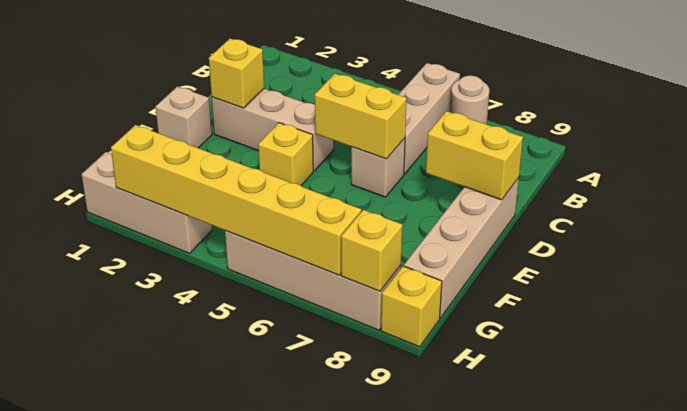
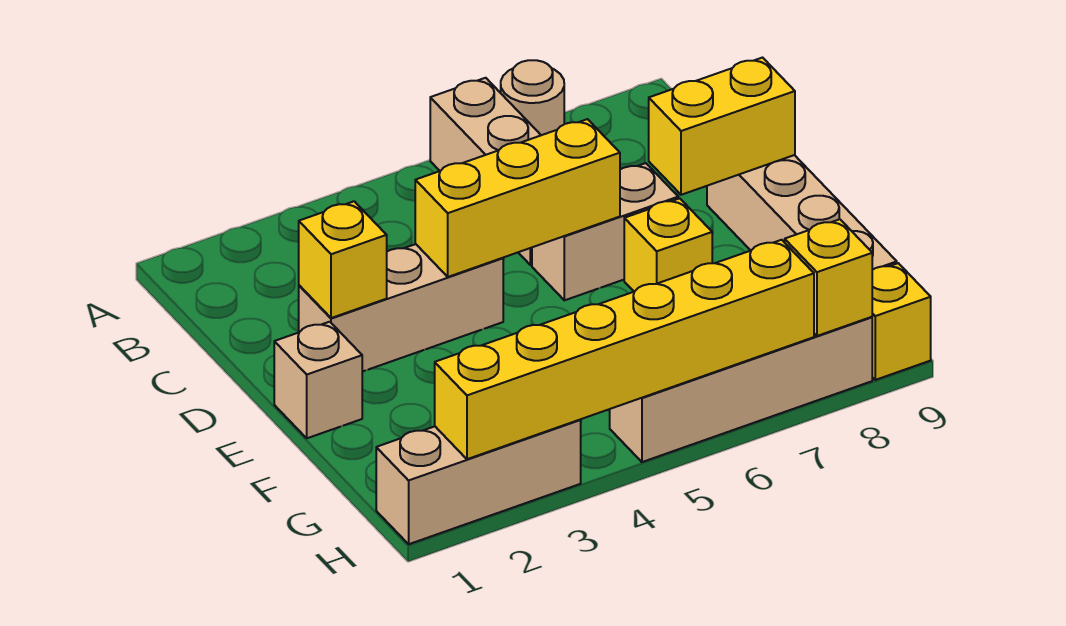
yellow brick D5:D6 level 2 -> yellow brick D4:D6 level 2
tan brick D6 level 1 -> tan brick D6:D7 level 1
yellow brick E4 level 1 -> yellow brick E7 level 1

